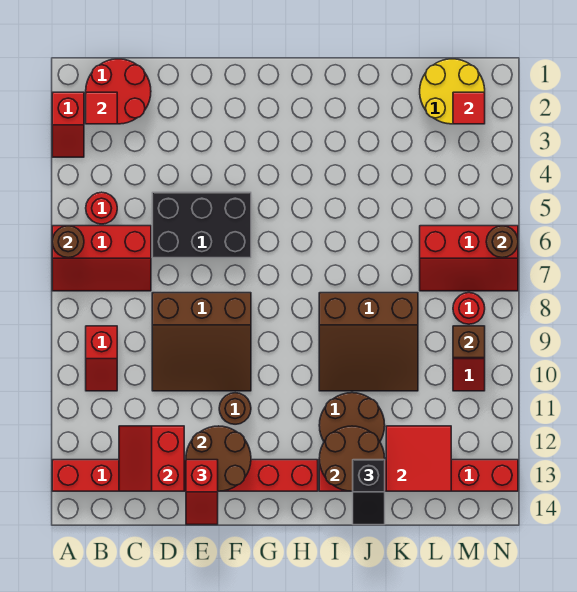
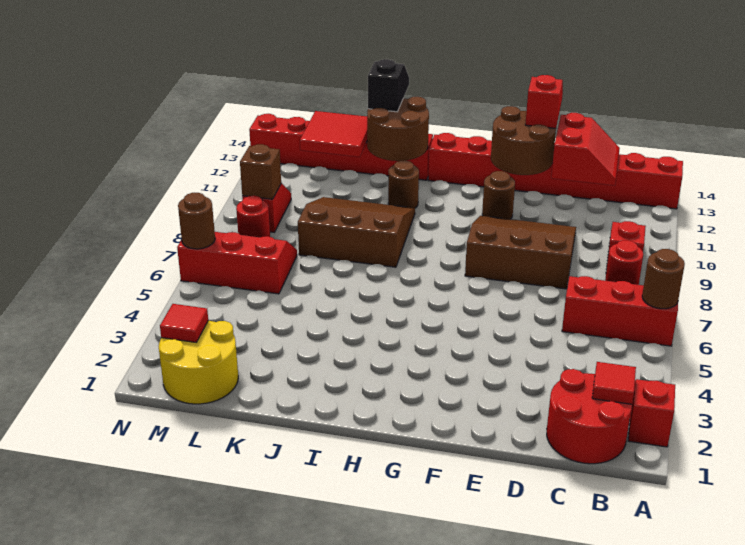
red round brick B5 level 1 -> red round brick B8 level 1
black brick D5:F6 level 1 -> none
brown round brick I11:J12 level 1 -> brown round brick I11 level 1

